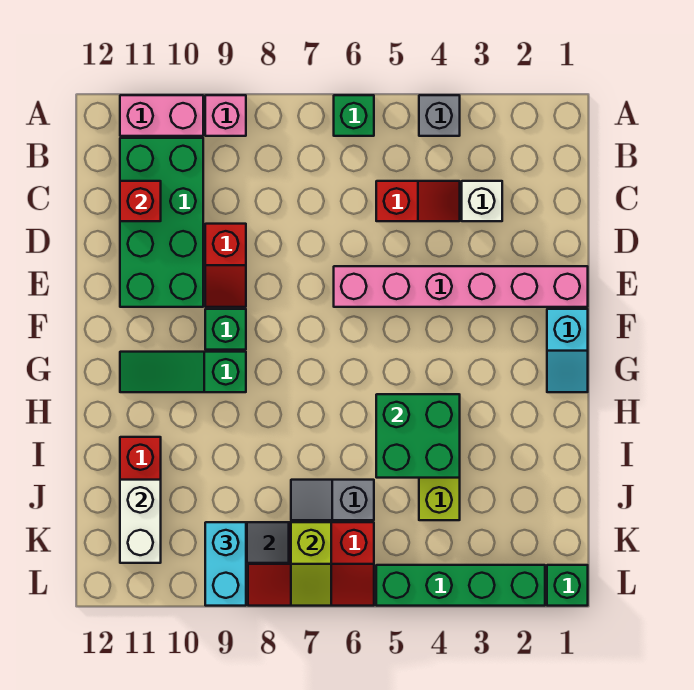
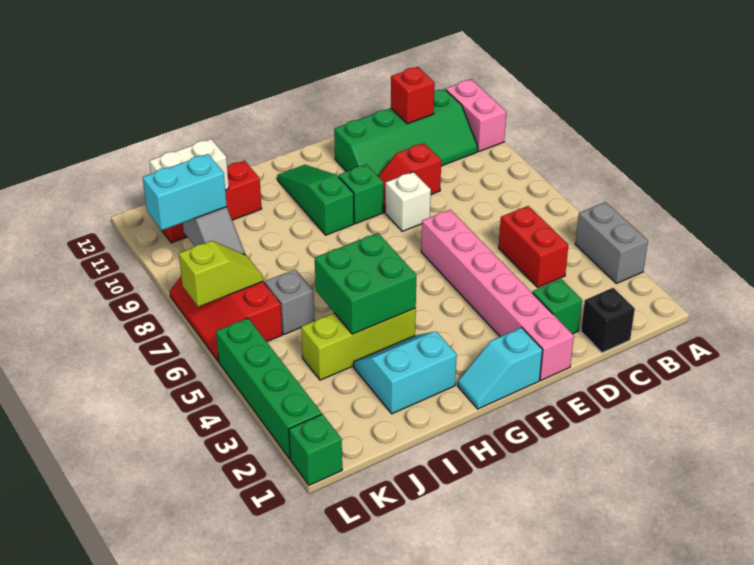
grey brick A4 level 1 -> grey brick A3:A4 level 1
green brick A6 level 1 -> green brick D2 level 1
pink brick A9 level 1 -> none
green brick B10:E11 level 1 -> green slope B10:E11 level 1 top 11
none -> black brick C1 level 1
white brick C3 level 1 -> white brick E8 level 1
red slope C4:C5 level 1 top 5 -> red brick C4:C5 level 1
none -> cyan slope H2:I3 level 1 top 2
lime slope K7:L7 level 2 top K -> lime slope K7:L7 level 2 top L

